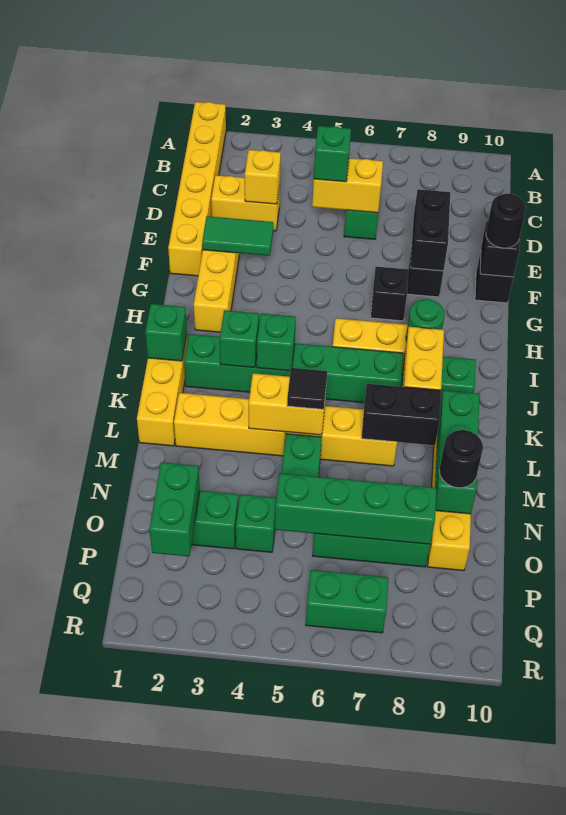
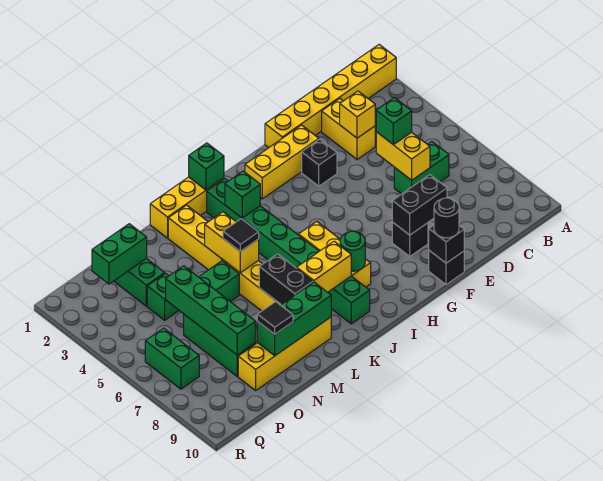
green tile F2:F3 level 2 -> none
black brick G7 level 1 -> black brick F3 level 1
green brick J4 level 2 -> none
black round brick N9 level 3 -> black tile N9 level 3

